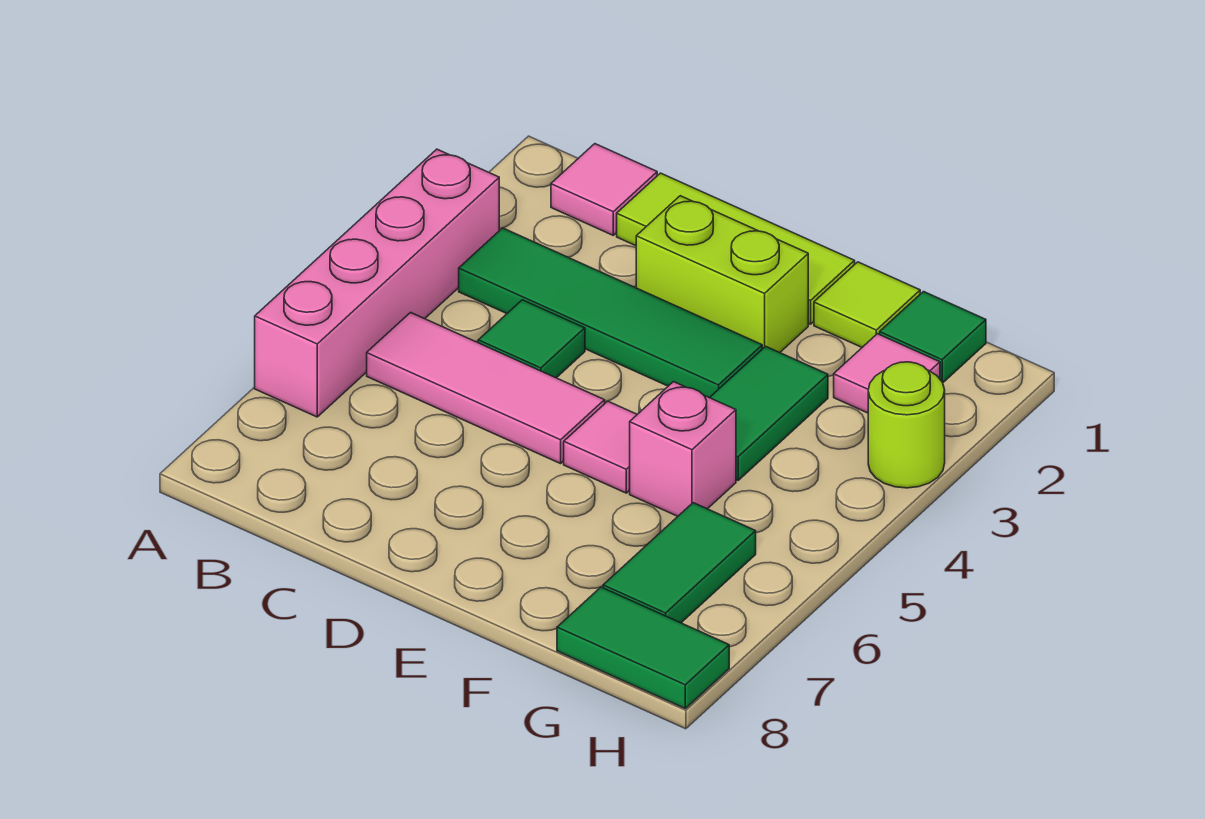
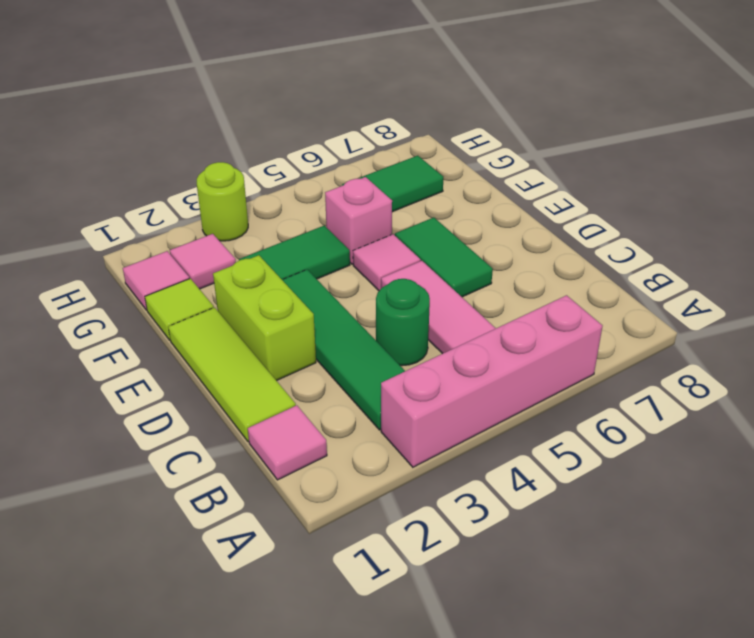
green tile C4 level 1 -> green round brick C4 level 1
green tile G1 level 1 -> pink tile G1 level 1
green tile G8:H8 level 1 -> green tile D6:E6 level 1

